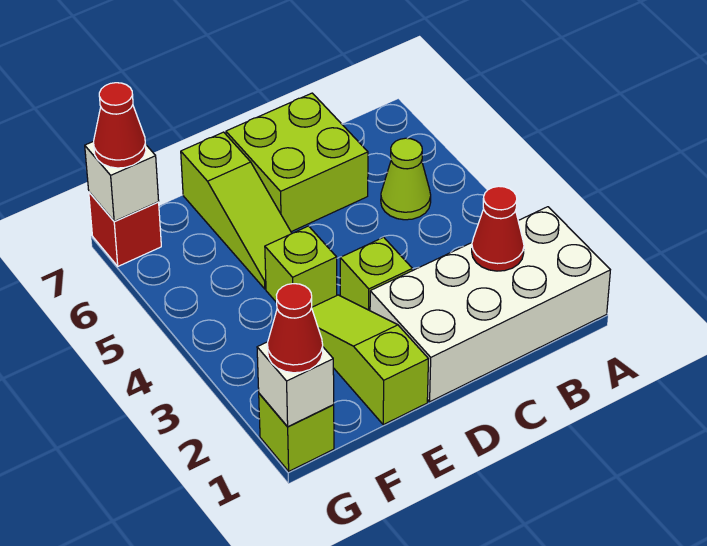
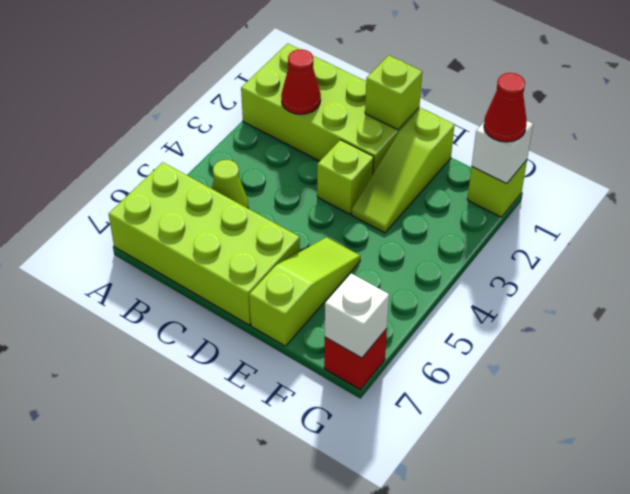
white brick A1:D2 level 1 -> lime brick A1:D2 level 1
lime brick C6:D7 level 1 -> lime brick A6:D7 level 1
lime brick E4 level 1 -> lime brick D1 level 2
red cone G7 level 3 -> none

